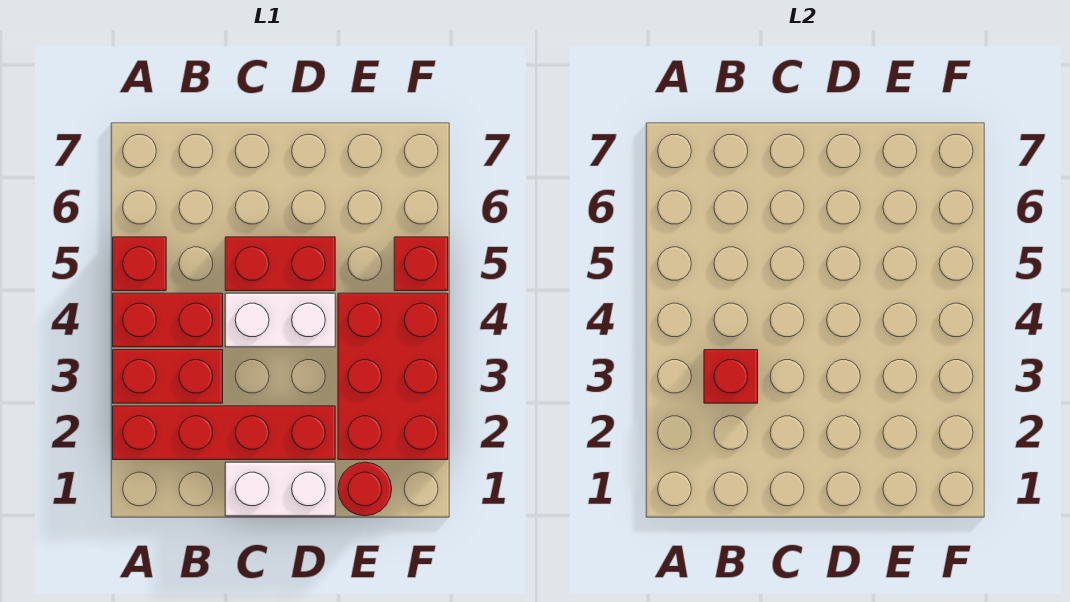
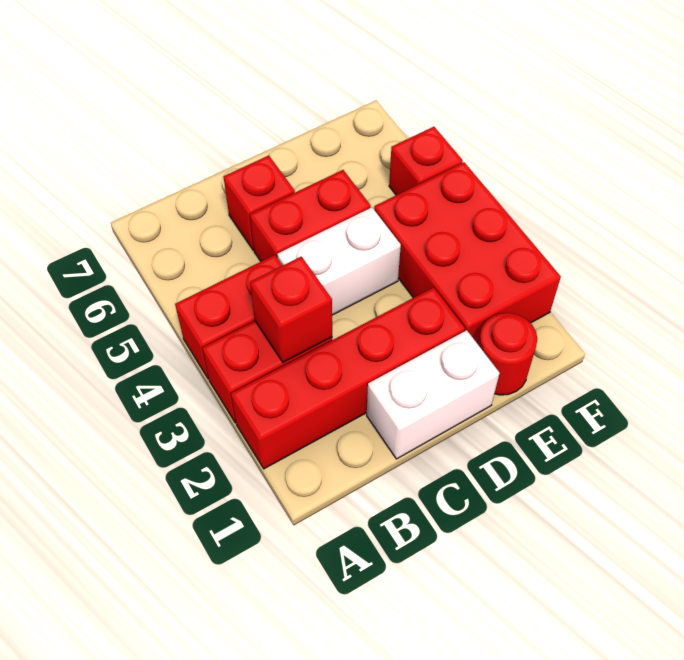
red brick A5 level 1 -> red brick C6 level 1

